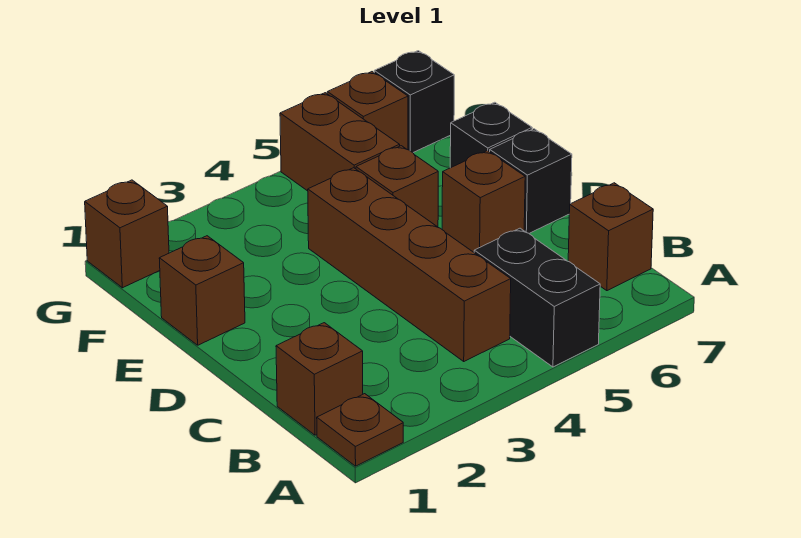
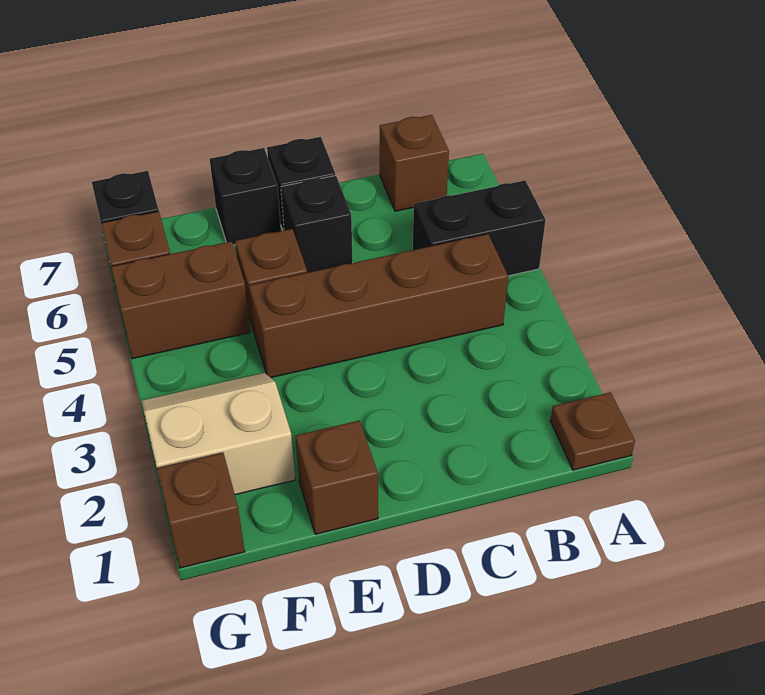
brown brick B1 level 1 -> none
brown brick D6 level 1 -> black brick D6 level 1
none -> tan slope F2:G3 level 1 top 2

